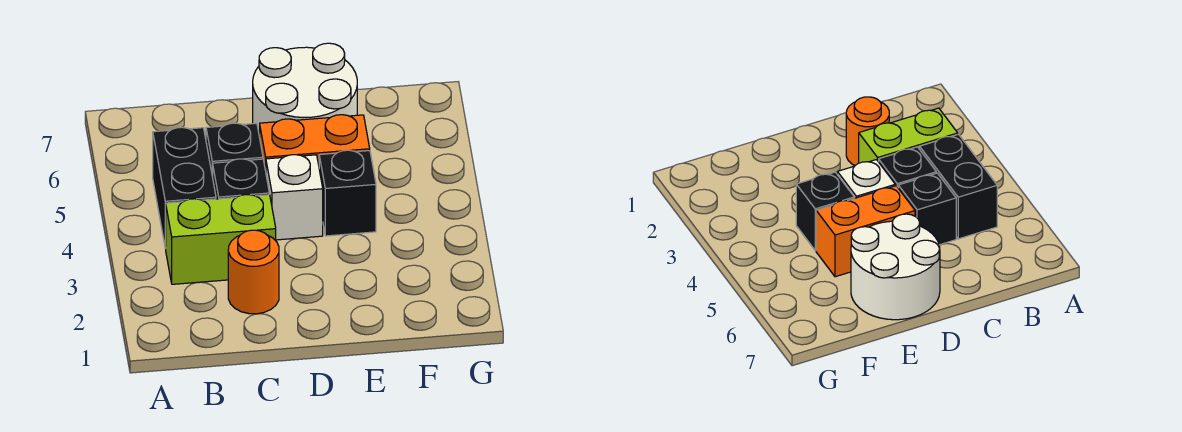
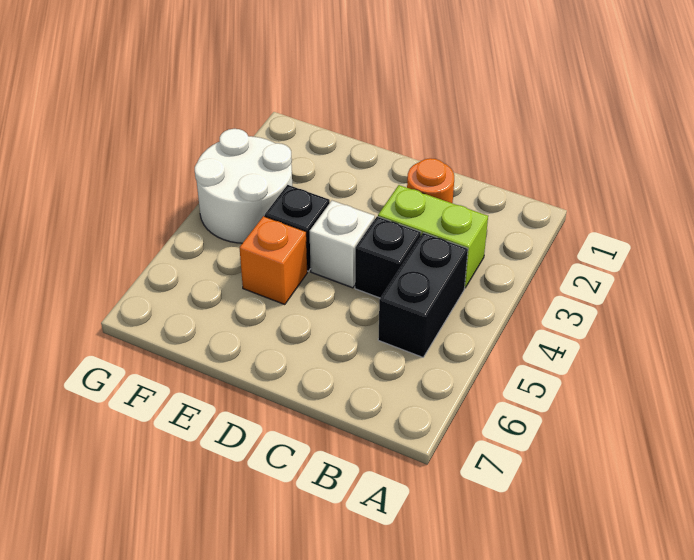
black brick C5 level 1 -> none
orange brick D5:E5 level 1 -> orange brick E5 level 1
white round brick D6:E7 level 1 -> white round brick F3:G4 level 1

